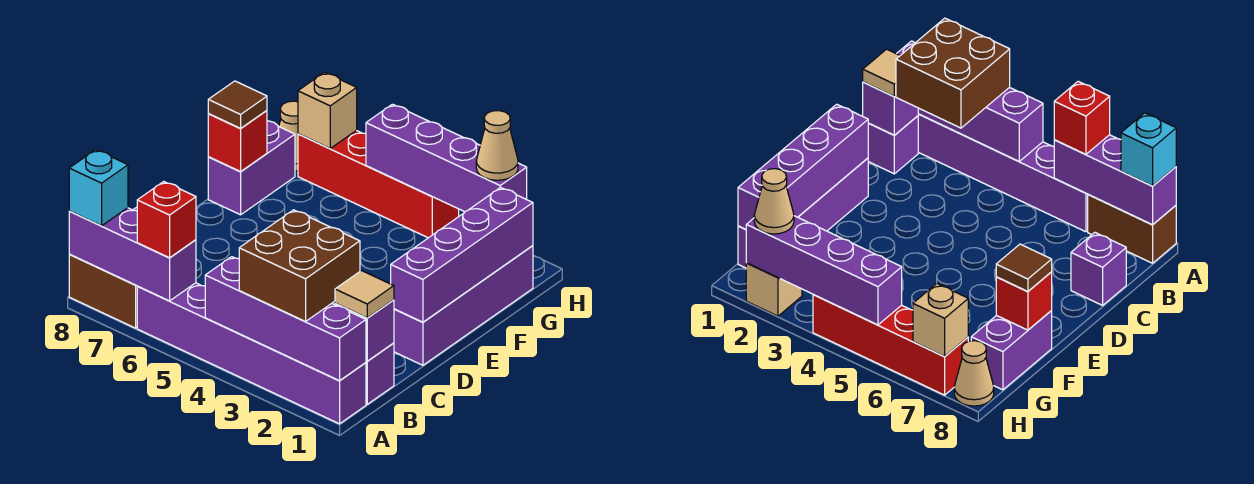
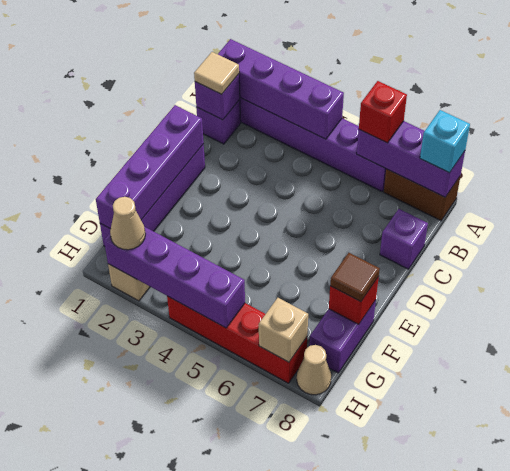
brown brick A2:B3 level 3 -> none

